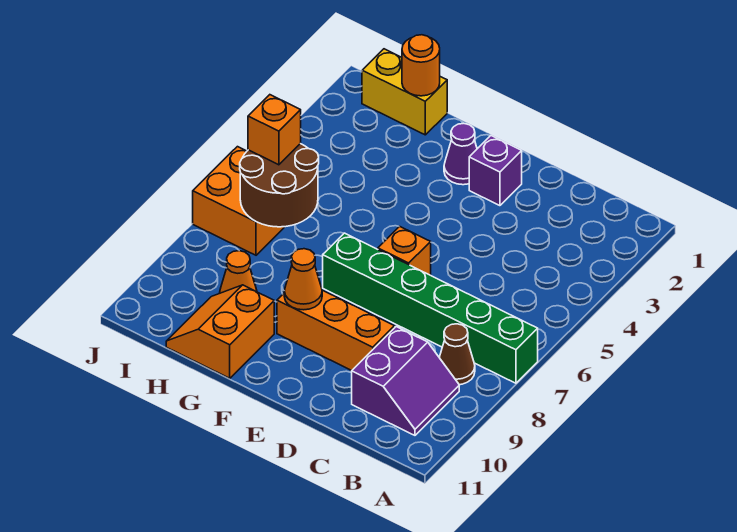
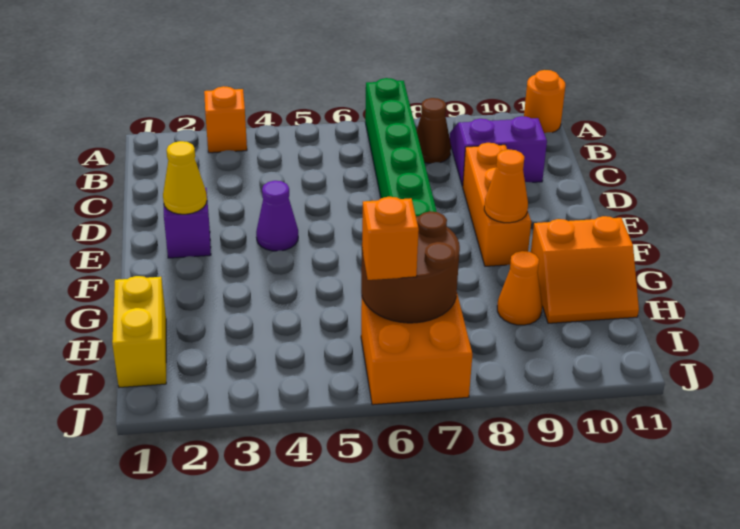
none -> yellow cone E2 level 2
orange brick E6 level 1 -> orange brick A3 level 1
purple cone F2 level 1 -> purple cone E4 level 1
orange round brick H1 level 2 -> orange round brick A11 level 1

